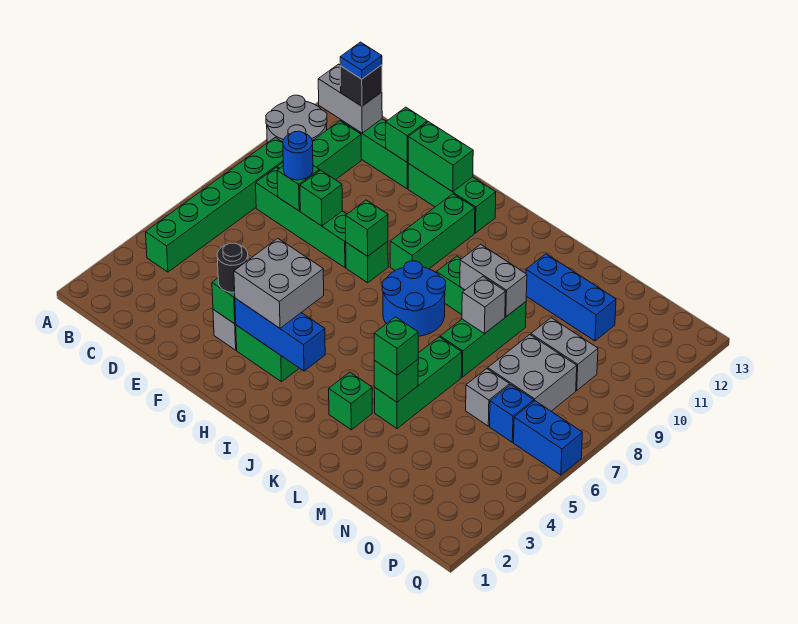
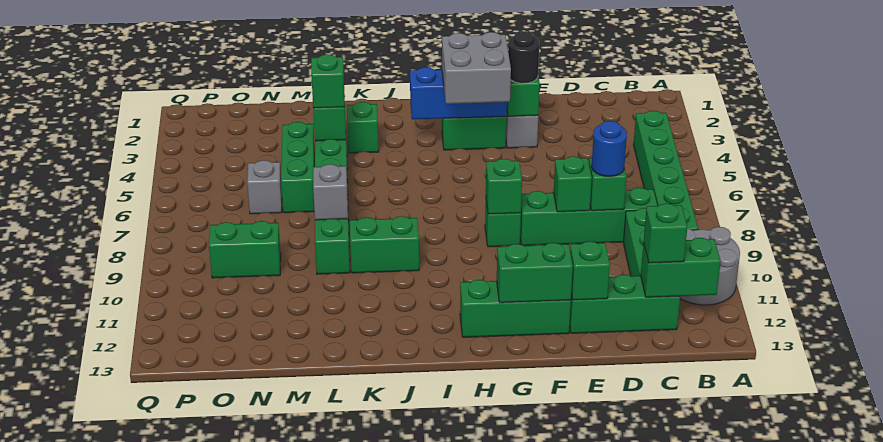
grey brick B12:C12 level 2 -> green brick B12:C12 level 2
black brick C12 level 3 -> green brick C12 level 3
blue plate C12 level 4 -> none
green brick H9:H11 level 1 -> green brick M4:M6 level 1
blue round brick I7:J8 level 1 -> none
grey brick K9:L9 level 2 -> none
blue brick L11:N11 level 1 -> none
grey brick N7:O8 level 1 -> none
grey brick N9:O9 level 1 -> green brick N9:O9 level 1
blue brick O6 level 1 -> none
blue brick P6:Q6 level 1 -> none

